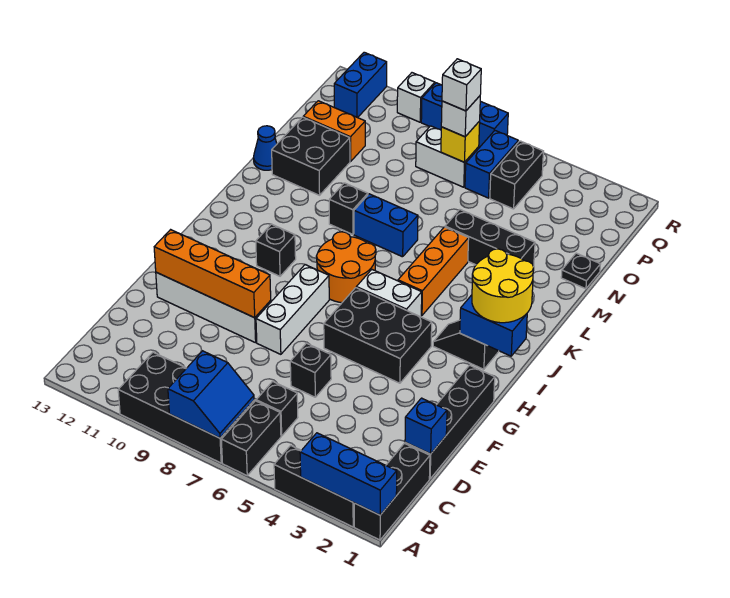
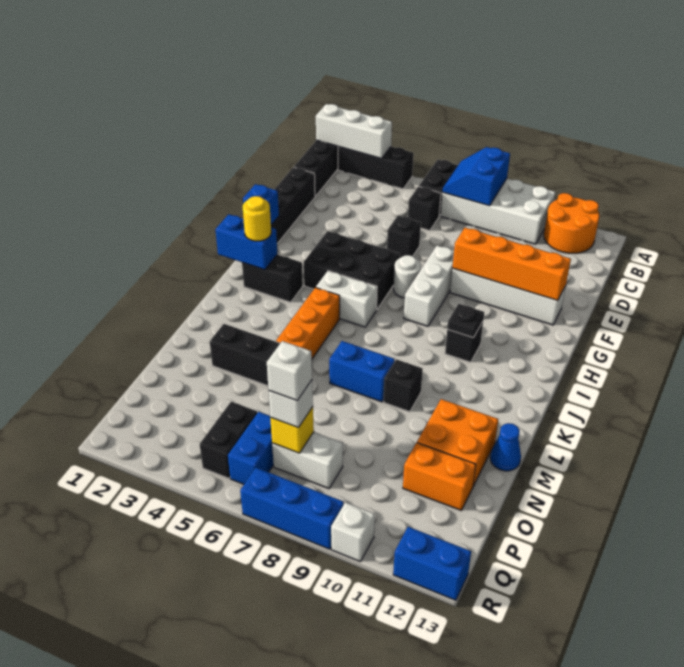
blue brick A1:A3 level 2 -> white brick A1:A3 level 2
black brick A7:B10 level 1 -> white brick A7:B10 level 1
blue brick D1 level 2 -> blue brick G1 level 2
none -> white round brick G7 level 1
yellow round brick I1:J2 level 3 -> yellow round brick I2 level 3
black slope I2:I3 level 1 top 2 -> black brick I2:I3 level 1
orange round brick I7:J8 level 1 -> orange round brick A11:B12 level 1
black brick M11:N12 level 1 -> orange brick M11:N12 level 1
black plate N1 level 1 -> black plate I10 level 2
blue brick Q12:R12 level 1 -> blue brick R12:R13 level 1

